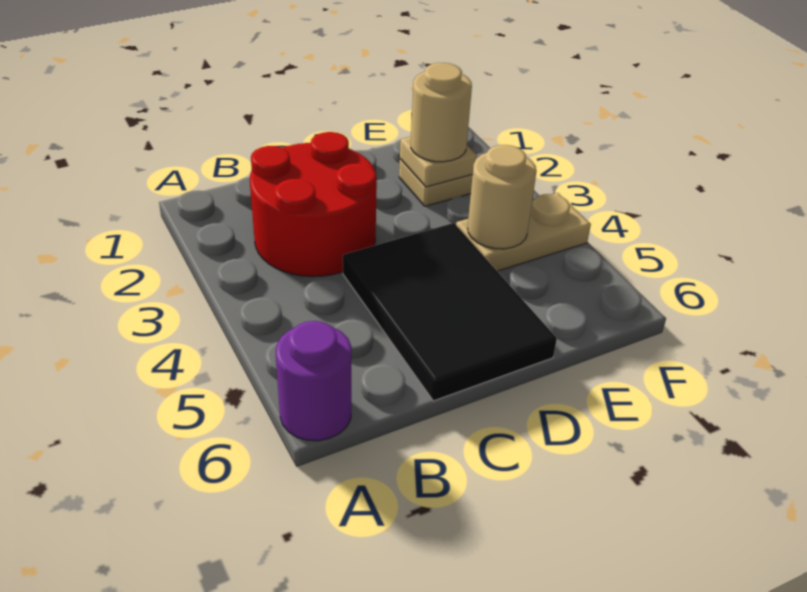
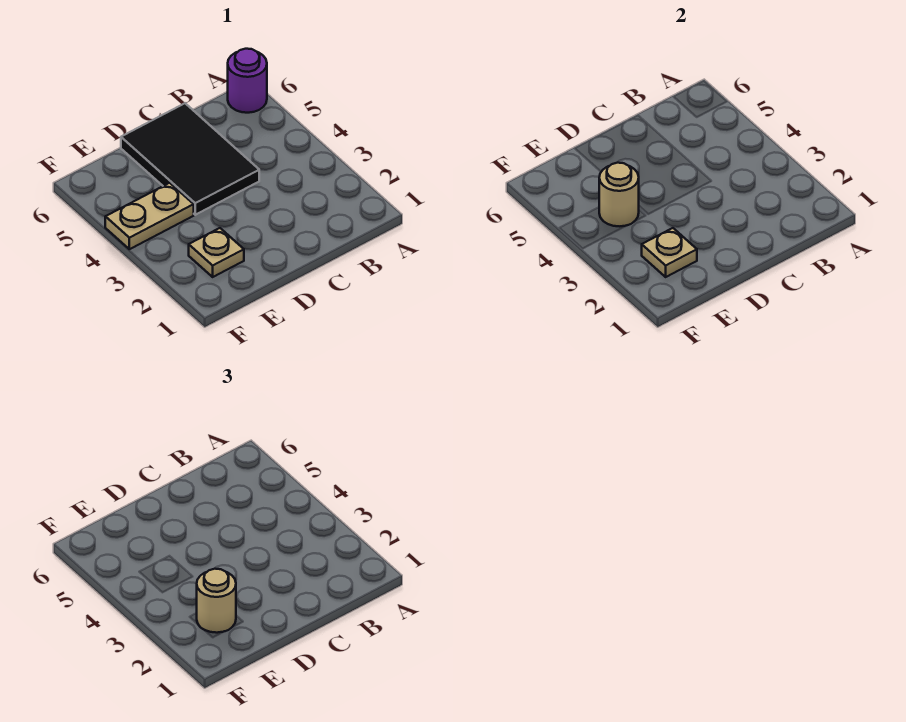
red round brick B2:C3 level 1 -> none

